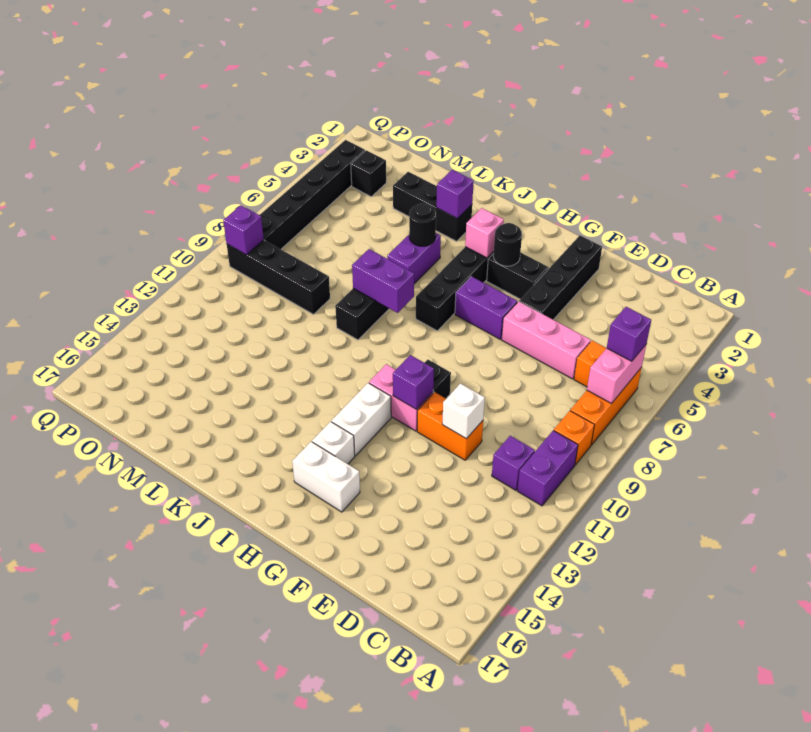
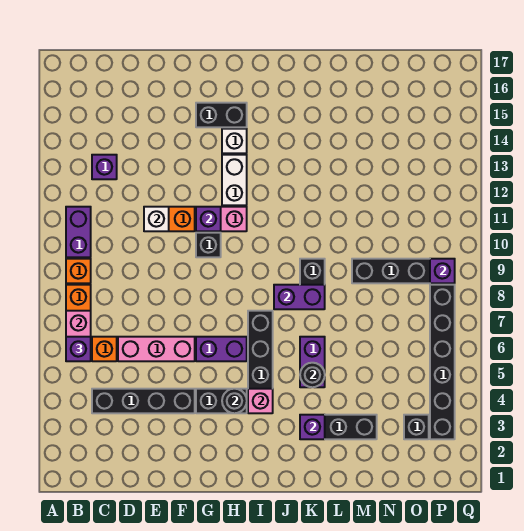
purple brick C11 level 1 -> purple brick C13 level 1
black brick F2:F5 level 1 -> black brick C4:F4 level 1
white brick G15:H15 level 1 -> black brick G15:H15 level 1

